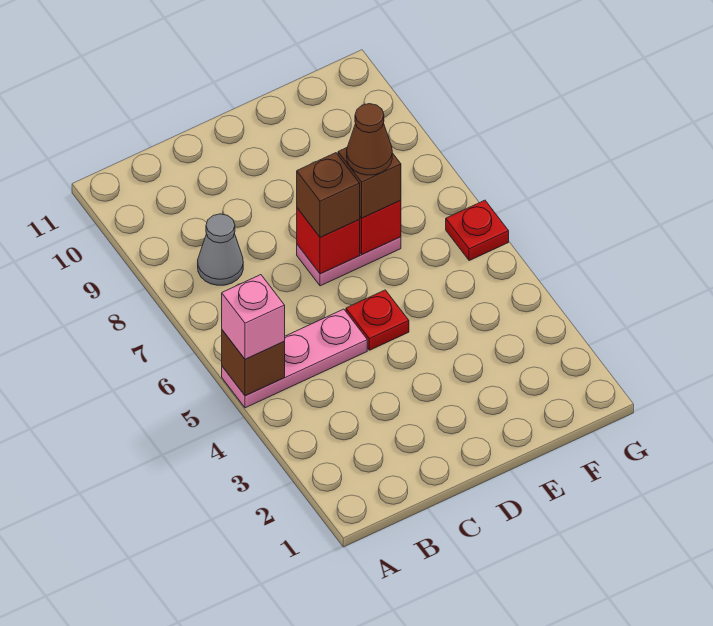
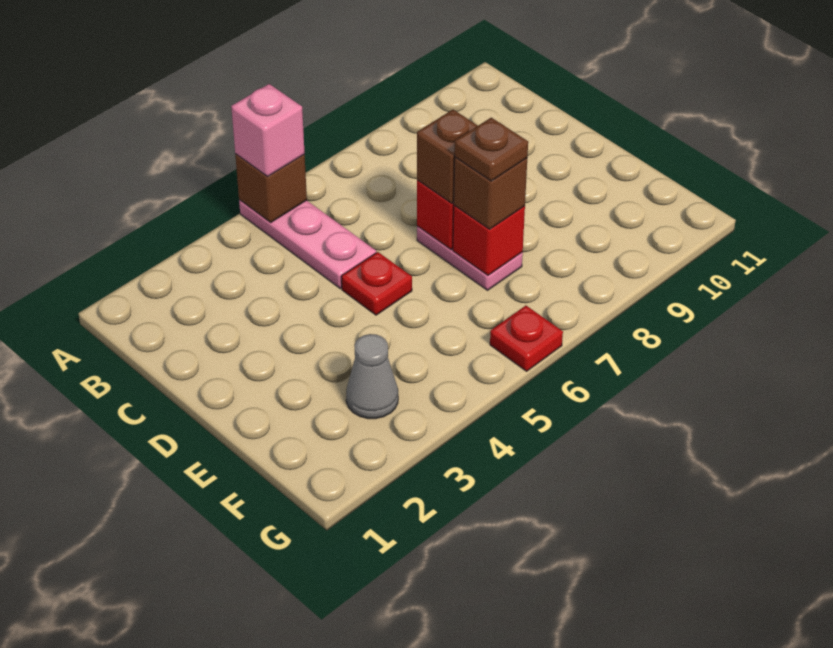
grey cone B8 level 1 -> grey cone F3 level 1
brown cone E7 level 4 -> brown plate E7 level 4

